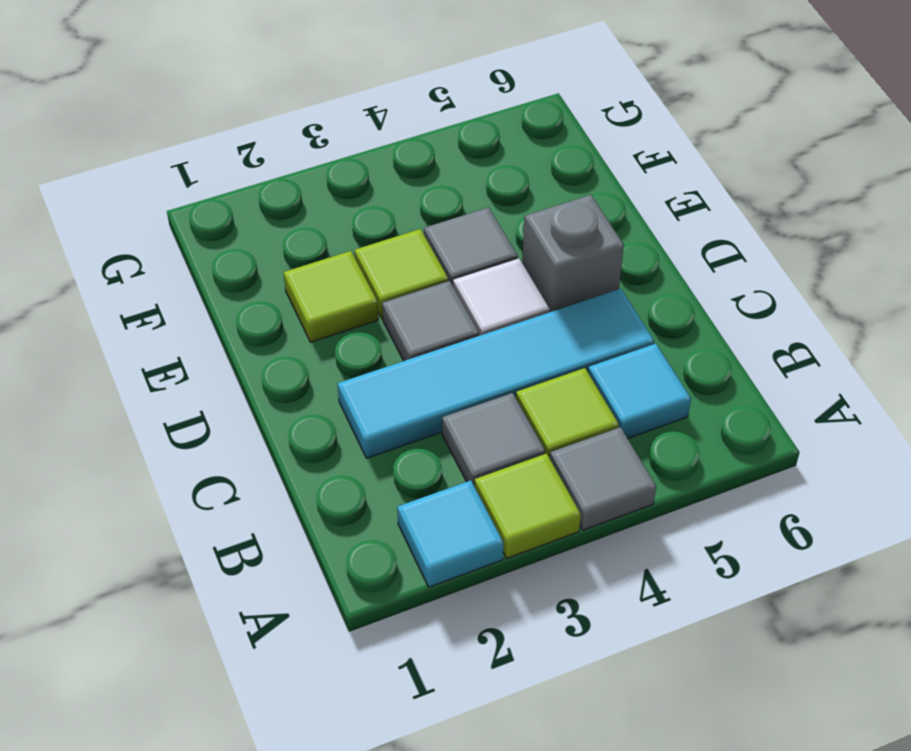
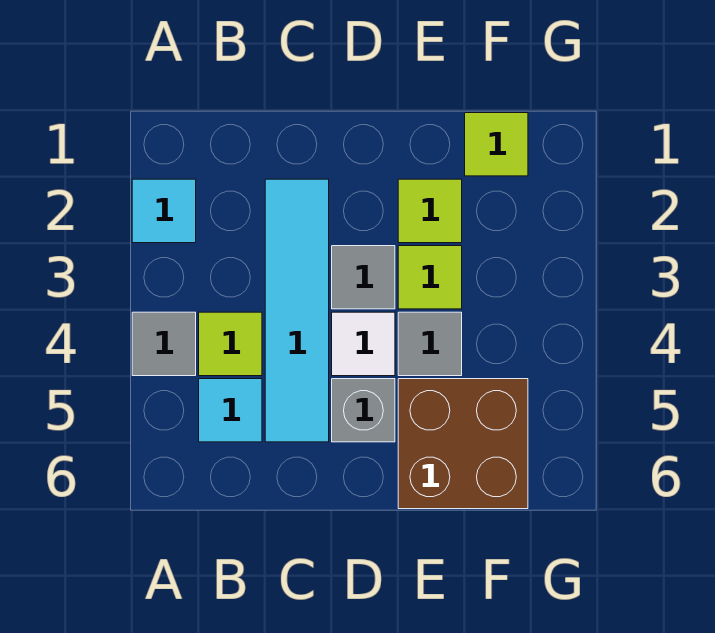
lime tile A3 level 1 -> lime tile F1 level 1
grey tile B3 level 1 -> none
none -> brown brick E5:F6 level 1

